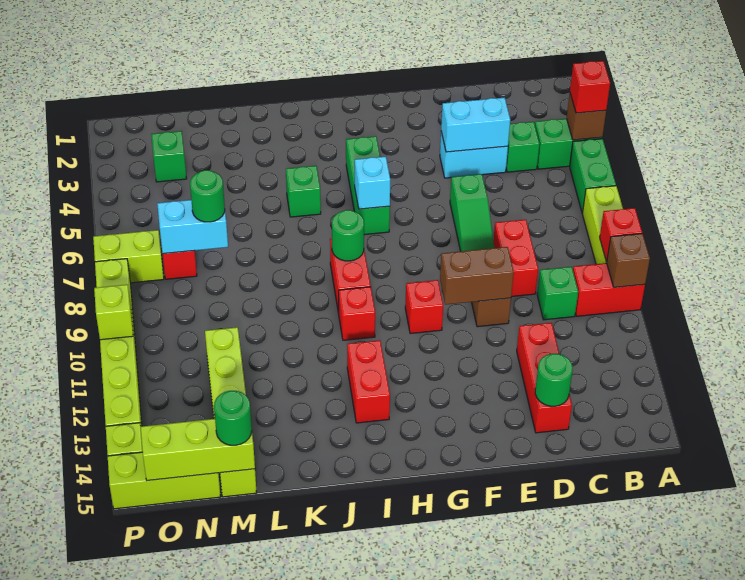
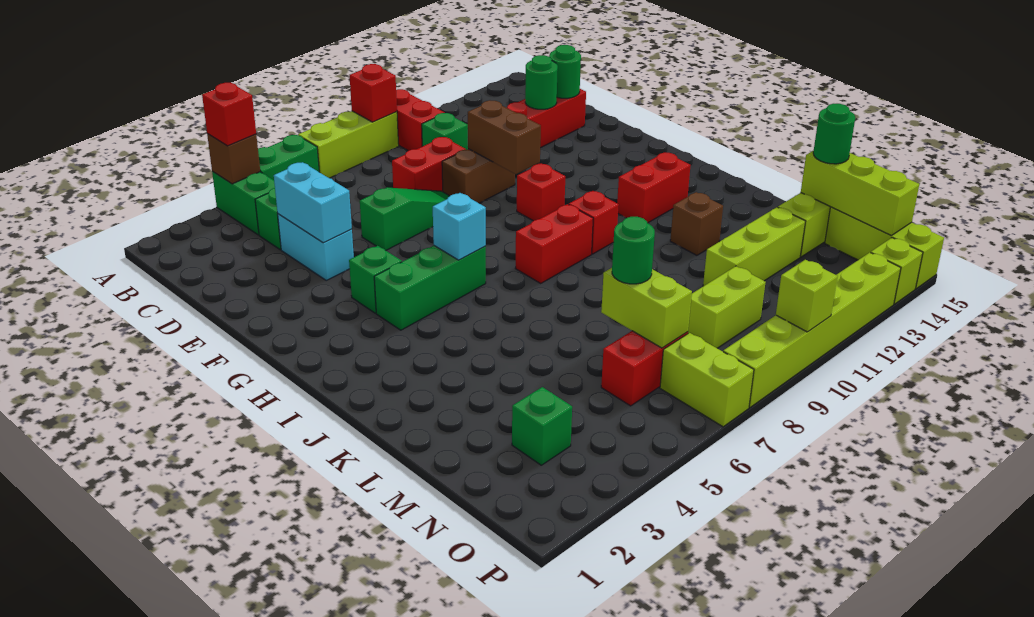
brown brick A10 level 2 -> brown brick K12 level 1
green round brick I8 level 2 -> green round brick D13 level 2
green brick J5 level 1 -> green brick G4 level 1
cyan brick M7:N7 level 2 -> lime brick M7:N7 level 2
none -> lime brick N9:N10 level 1

